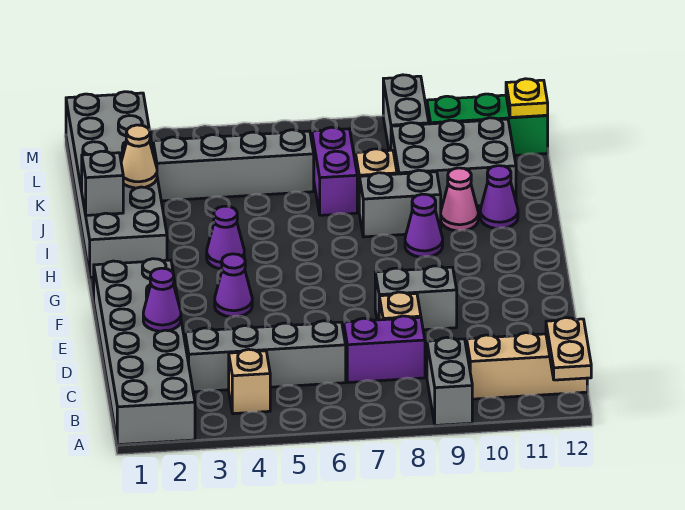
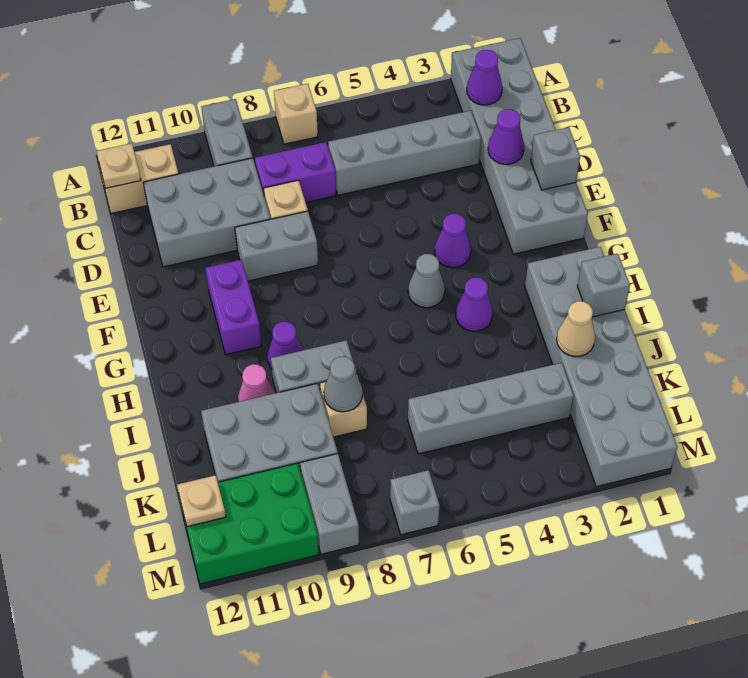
tan plate A12:B12 level 2 -> tan plate B12 level 2
tan brick B4 level 1 -> tan brick A7 level 1
tan brick B10:B12 level 1 -> tan brick B11:B12 level 1
none -> grey brick C9:D11 level 1
none -> grey brick E1 level 2
none -> grey cone G5 level 1
purple cone I11 level 1 -> purple cone B2 level 2
purple brick J7:K7 level 1 -> purple brick F10:G10 level 1
none -> grey cone J8 level 2
green brick L10:L12 level 1 -> green brick L10:M12 level 1
yellow plate L12 level 2 -> tan plate L12 level 2
none -> grey brick M7 level 1

